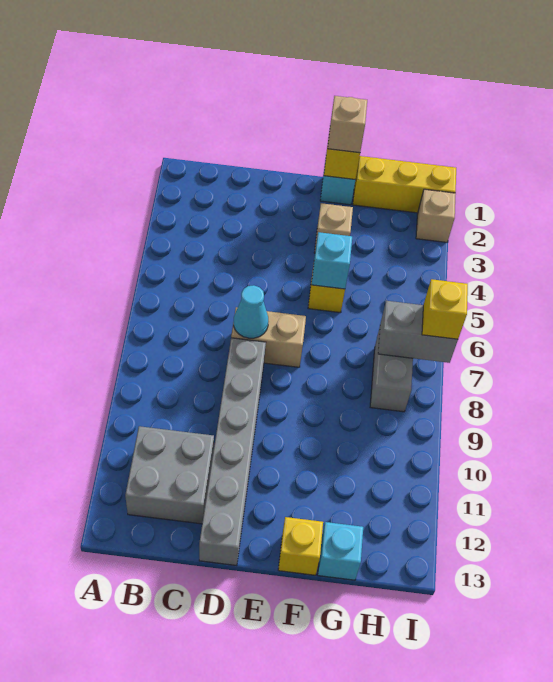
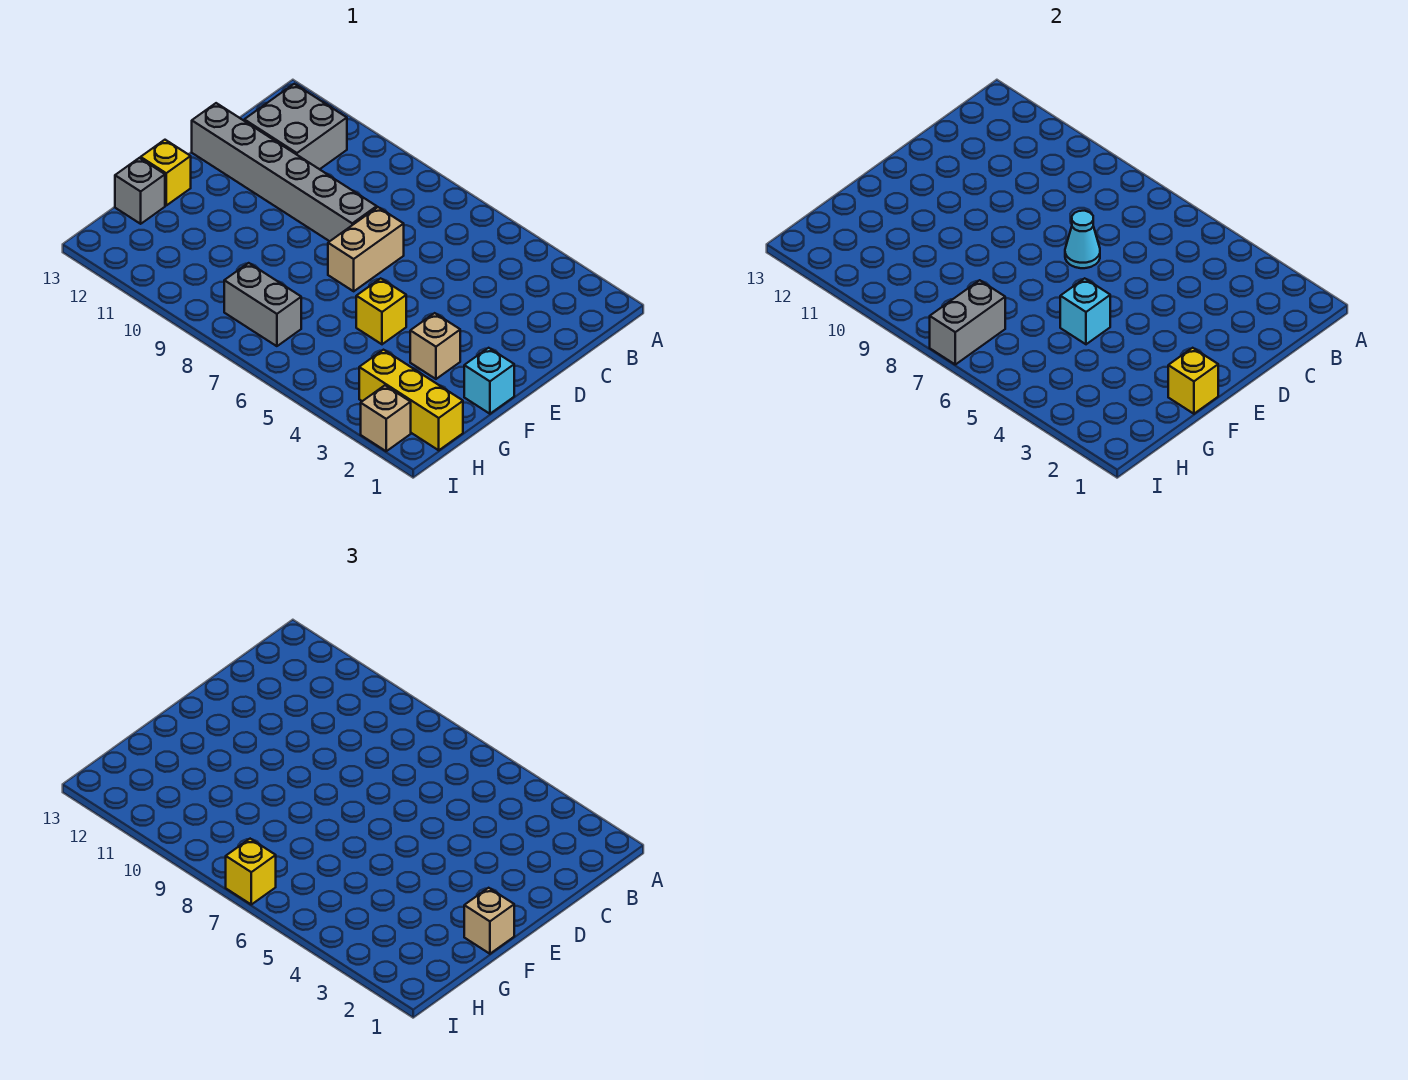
yellow brick G1:I1 level 1 -> yellow brick H1:H3 level 1
cyan brick G13 level 1 -> grey brick G13 level 1

